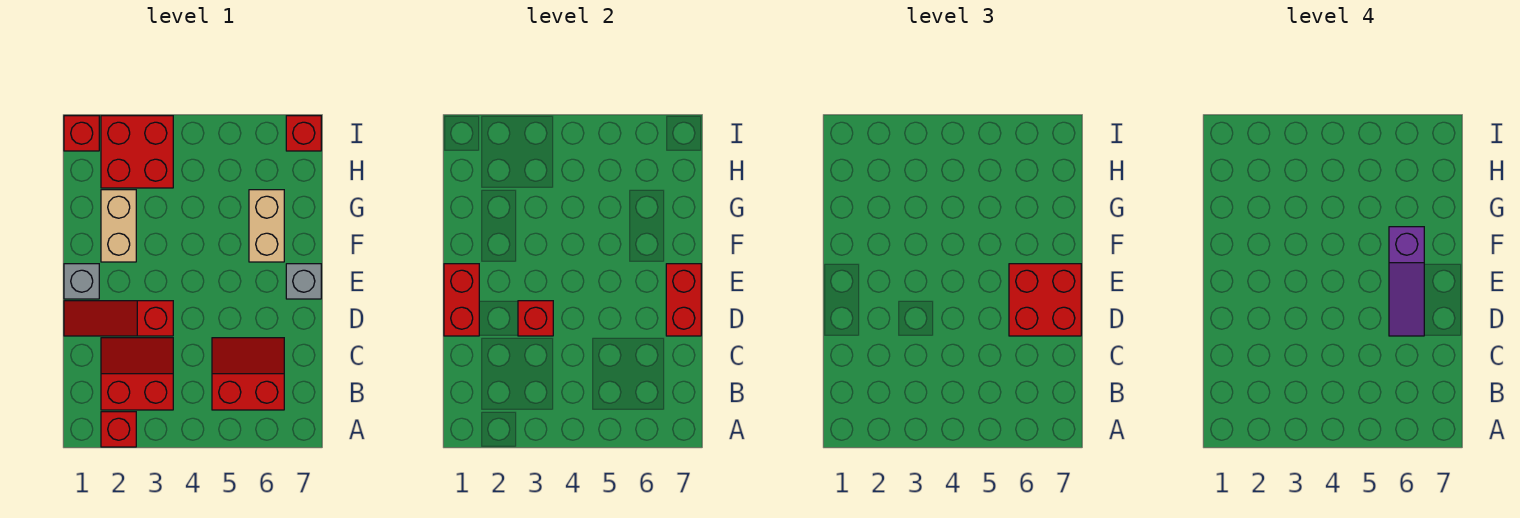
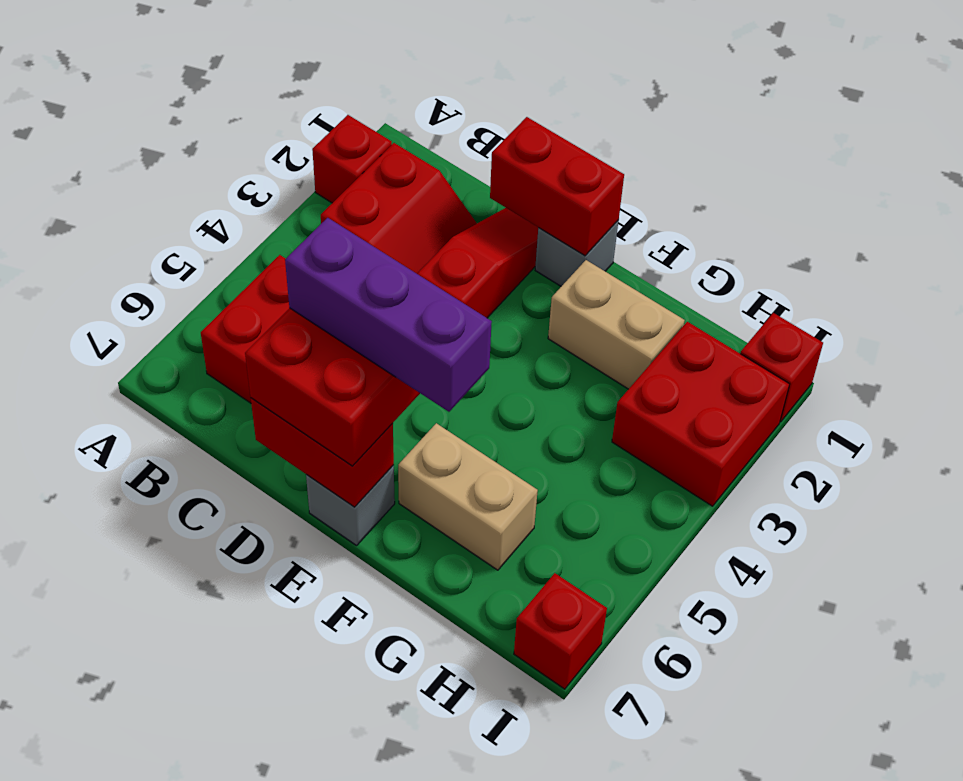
red brick D3 level 2 -> none
purple slope D6:F6 level 4 top F -> purple brick D6:F6 level 4

